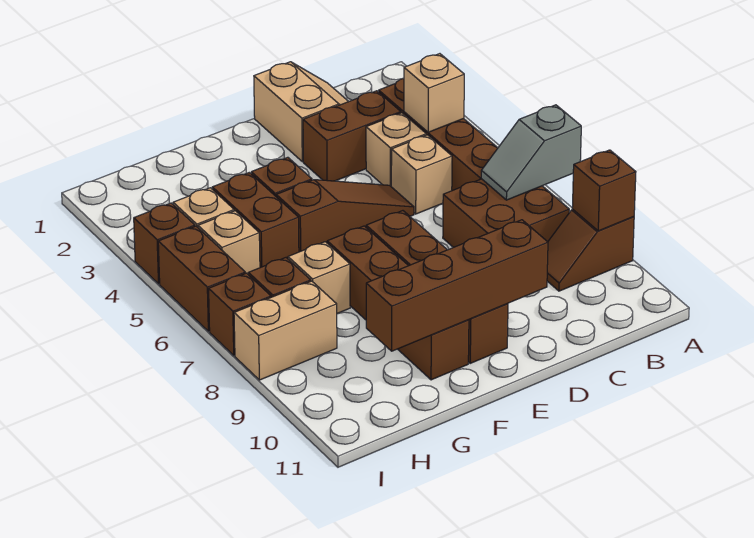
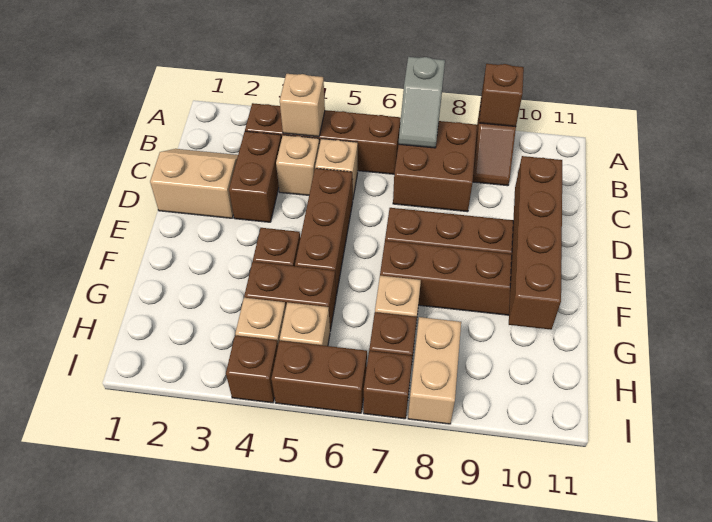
brown slope D5:F5 level 1 top F -> brown brick D5:F5 level 1

